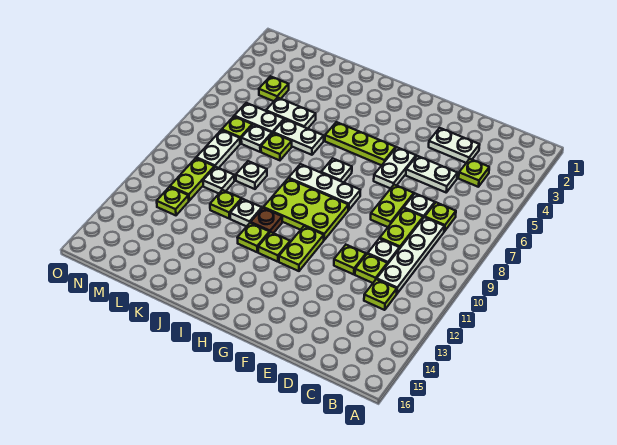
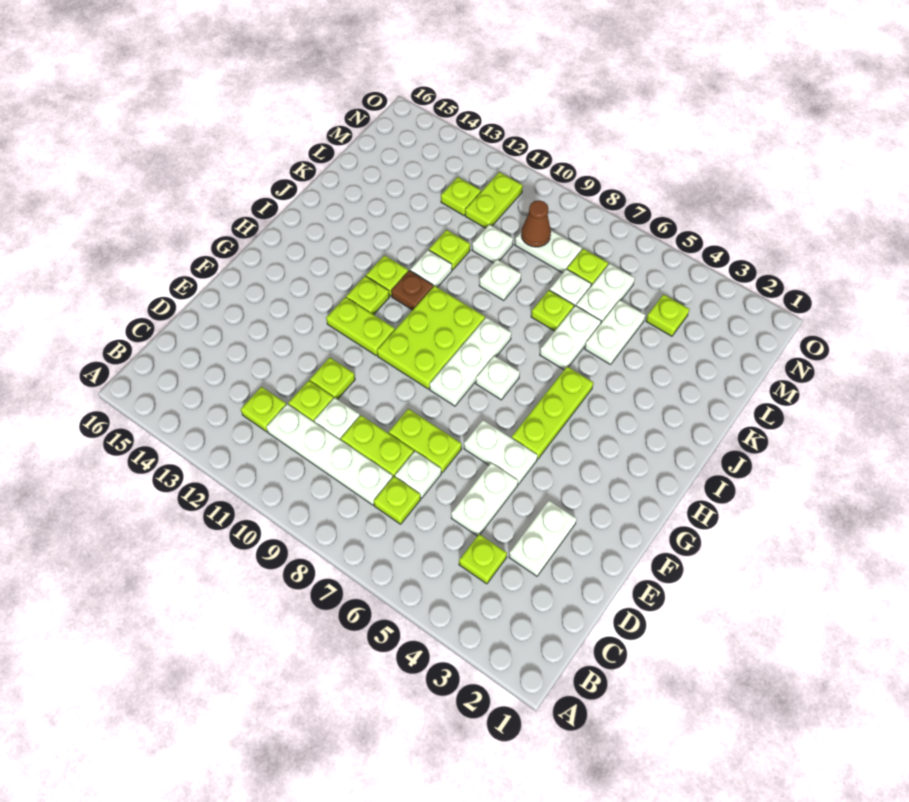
none -> brown cone M9 level 2
lime plate M10:M11 level 1 -> lime plate M11:N11 level 1

